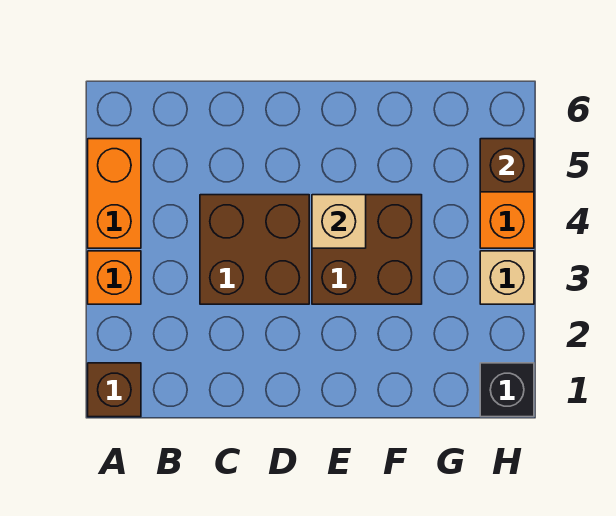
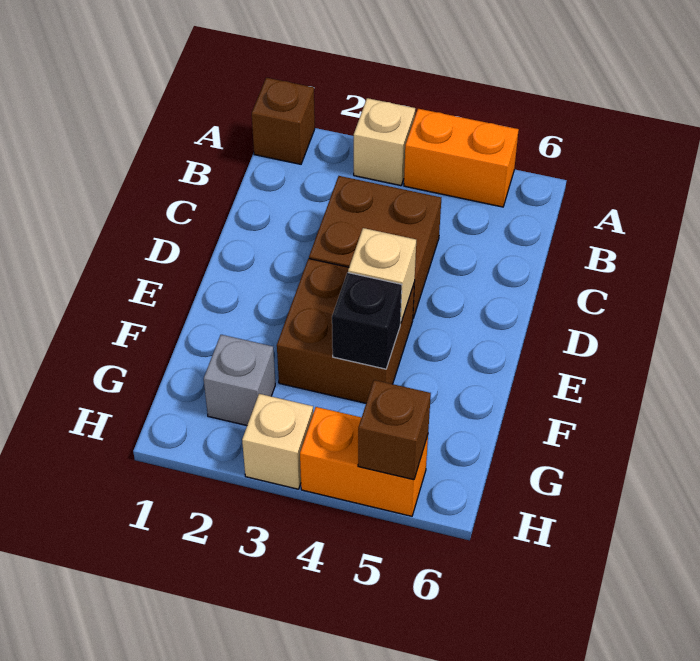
orange brick A3 level 1 -> tan brick A3 level 1
none -> grey brick G2 level 1
black brick H1 level 1 -> black brick F4 level 2

